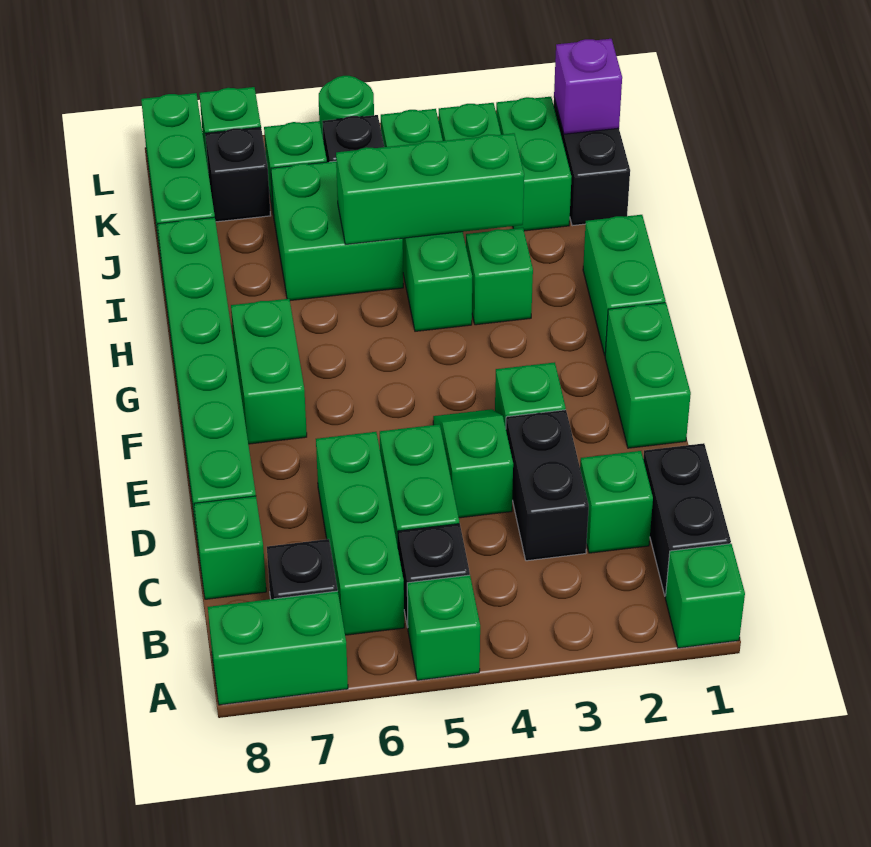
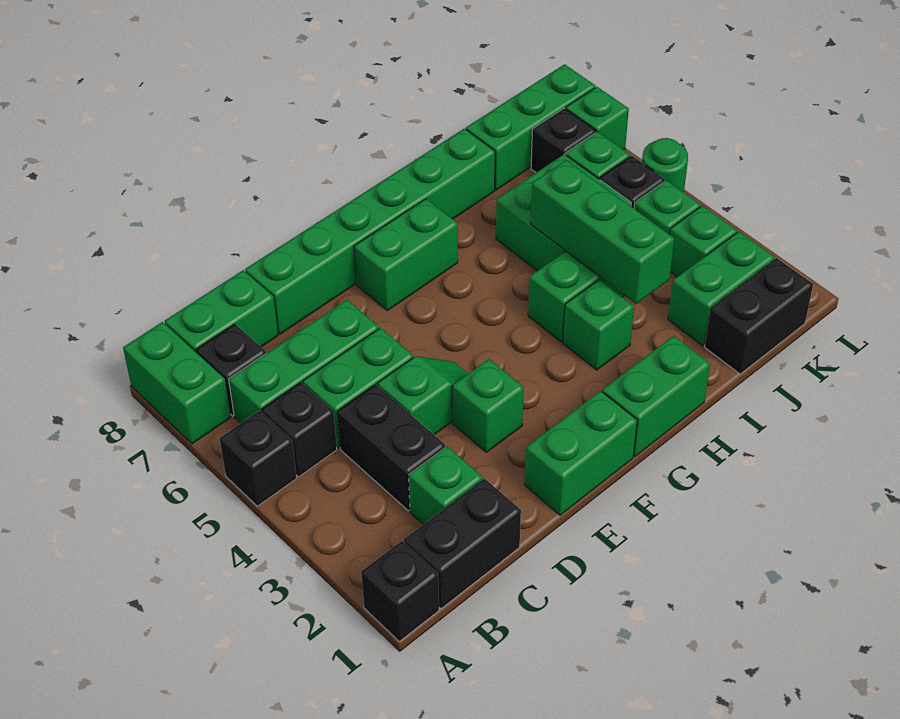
green brick A1 level 1 -> black brick A1 level 1
green brick A5 level 1 -> black brick A5 level 1
black brick C3:D3 level 1 -> black brick C3:C4 level 1
green brick C8 level 1 -> green brick B8:C8 level 1
purple brick K1 level 2 -> none

